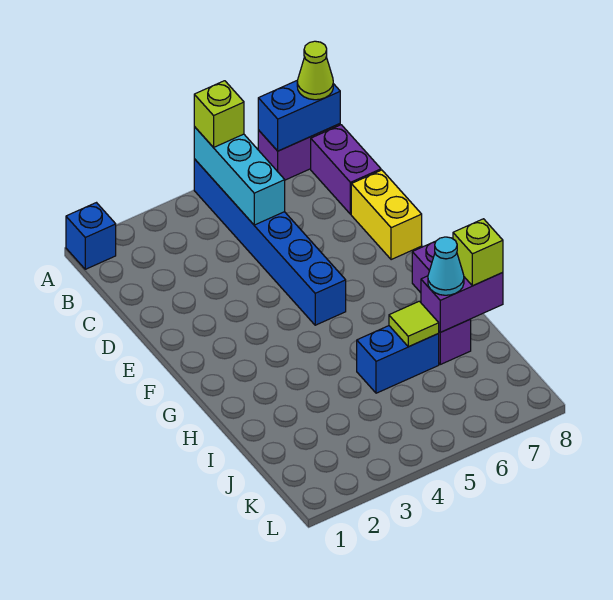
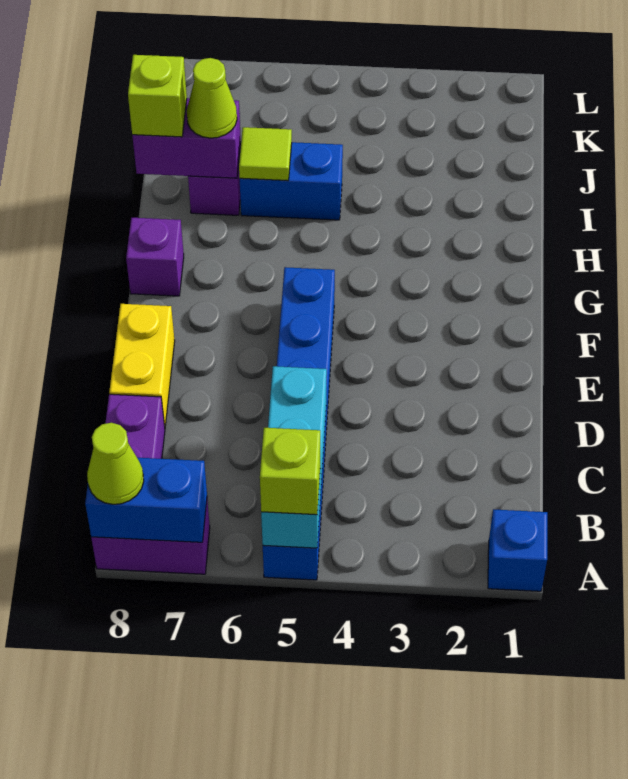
cyan cone I7 level 3 -> lime cone I7 level 3

